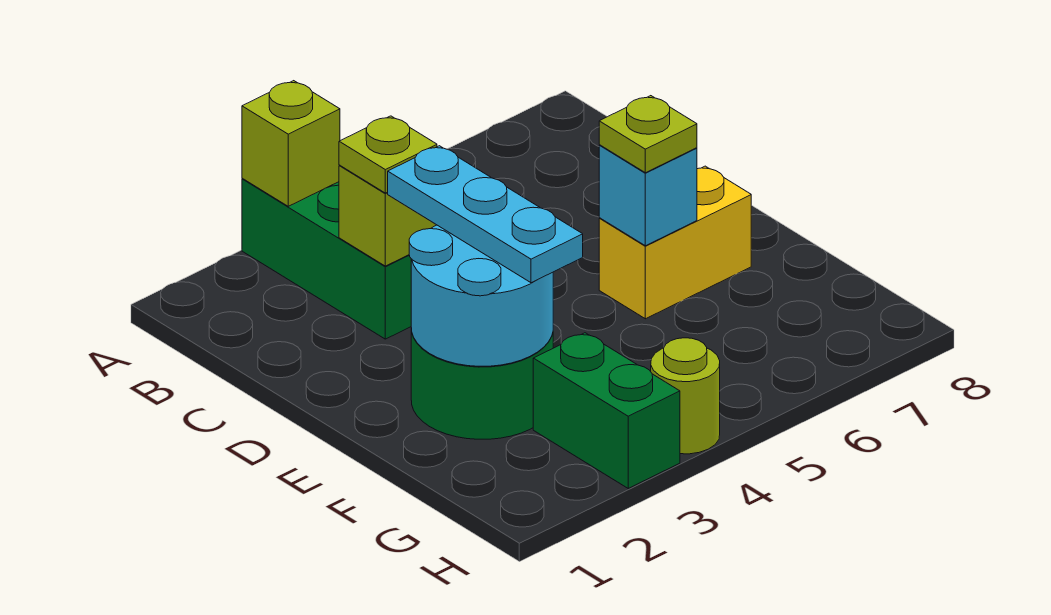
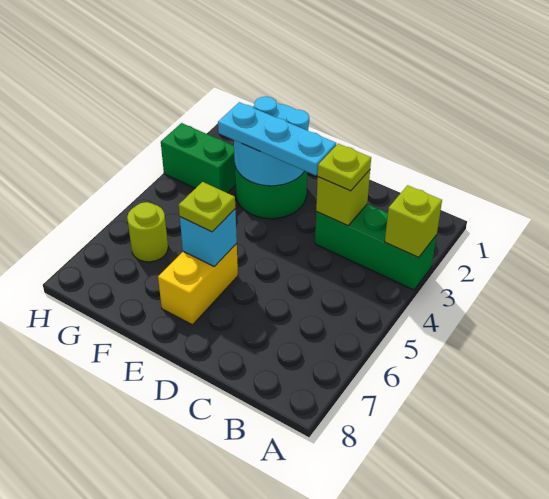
lime round brick H4 level 1 -> lime round brick G6 level 1

